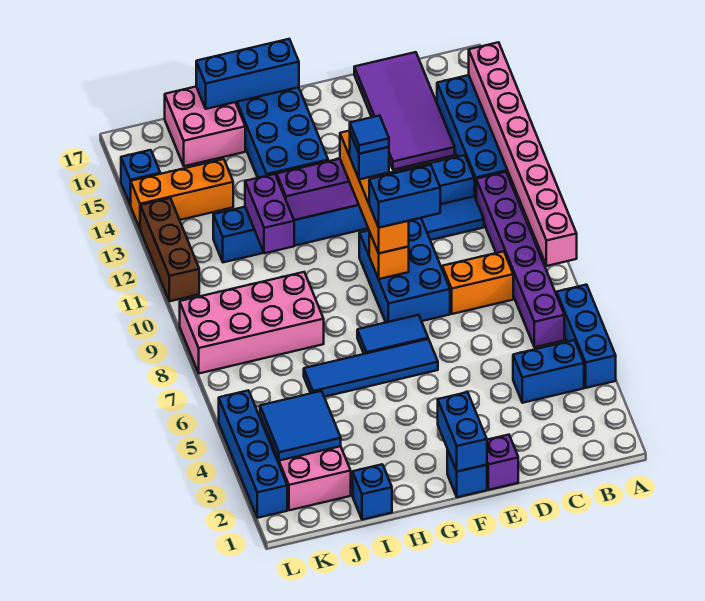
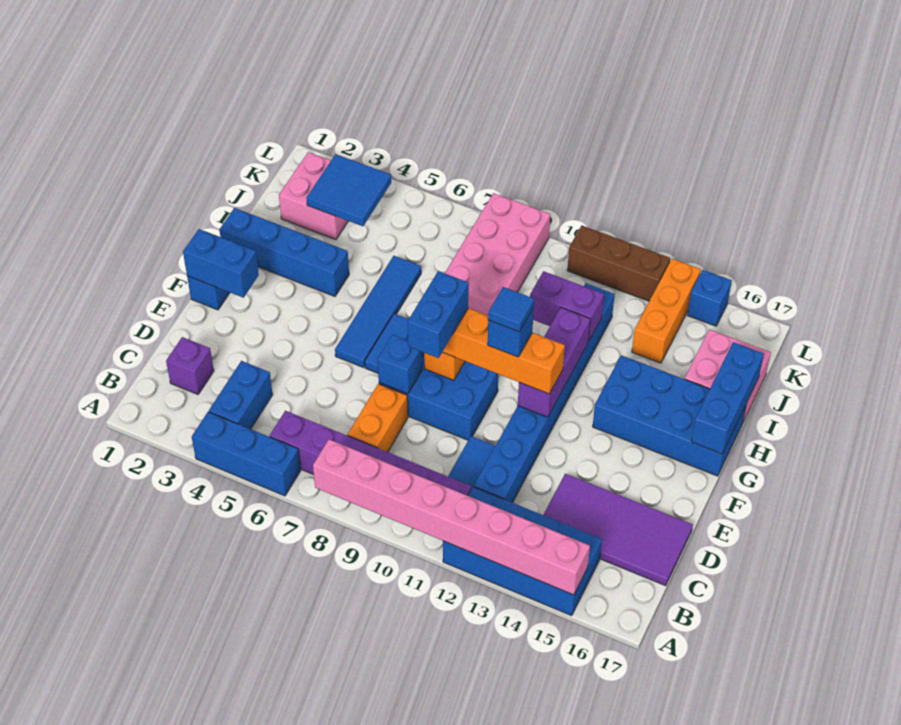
purple brick E1 level 1 -> purple brick C2 level 1
blue brick I1 level 1 -> blue brick E8 level 2
blue brick L2:L5 level 1 -> blue brick H1:H4 level 1

